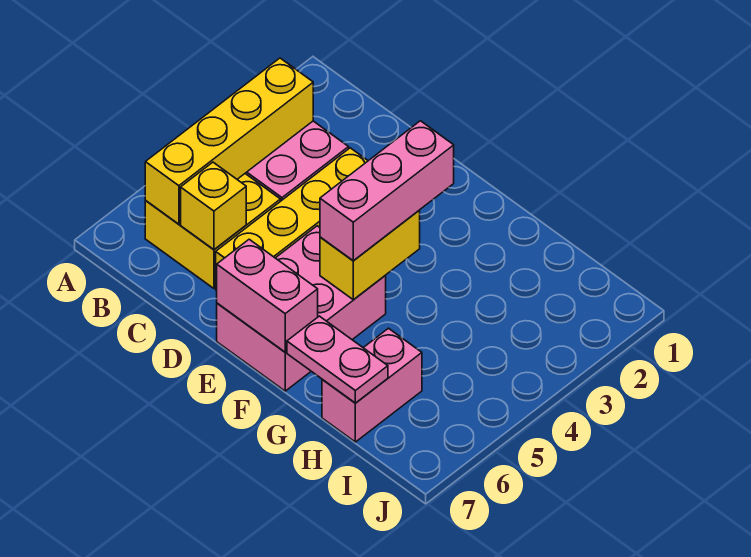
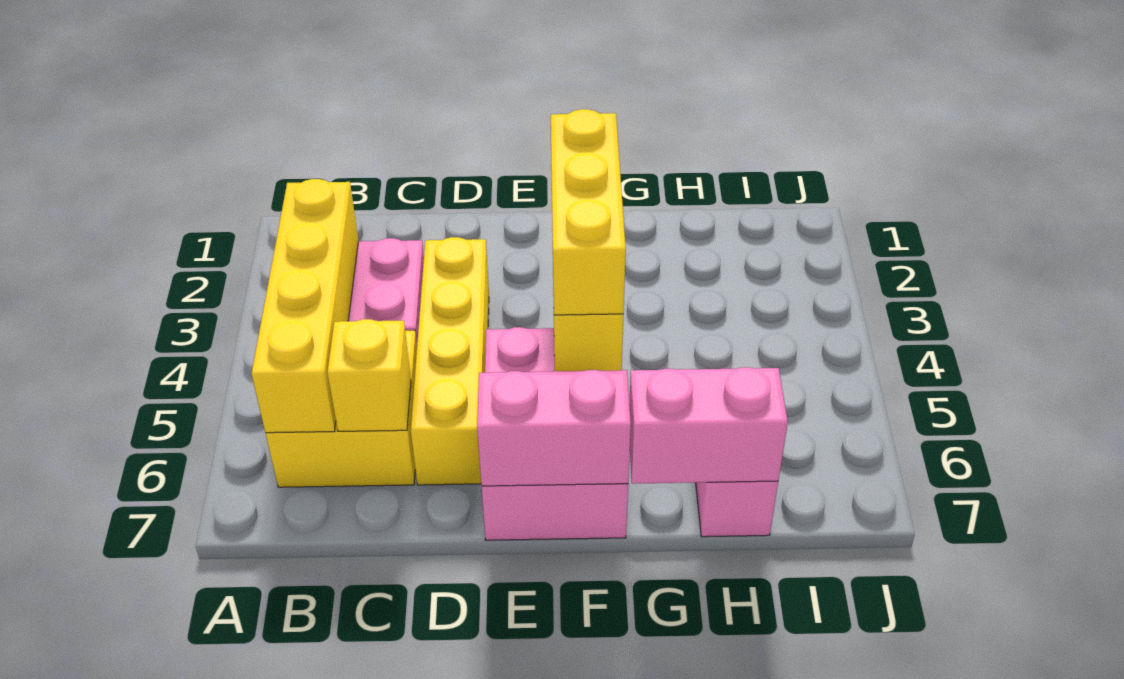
pink brick F3:F5 level 3 -> yellow brick F3:F5 level 3
pink plate G7:H7 level 2 -> pink brick G7:H7 level 2

